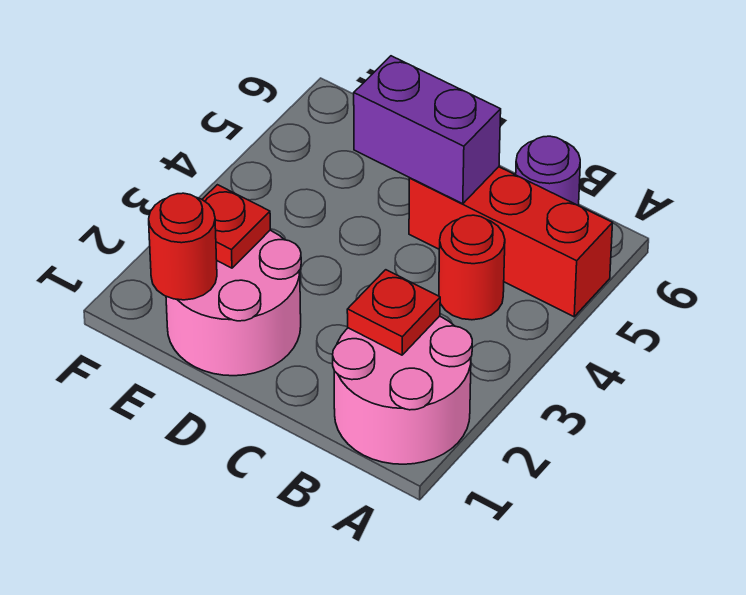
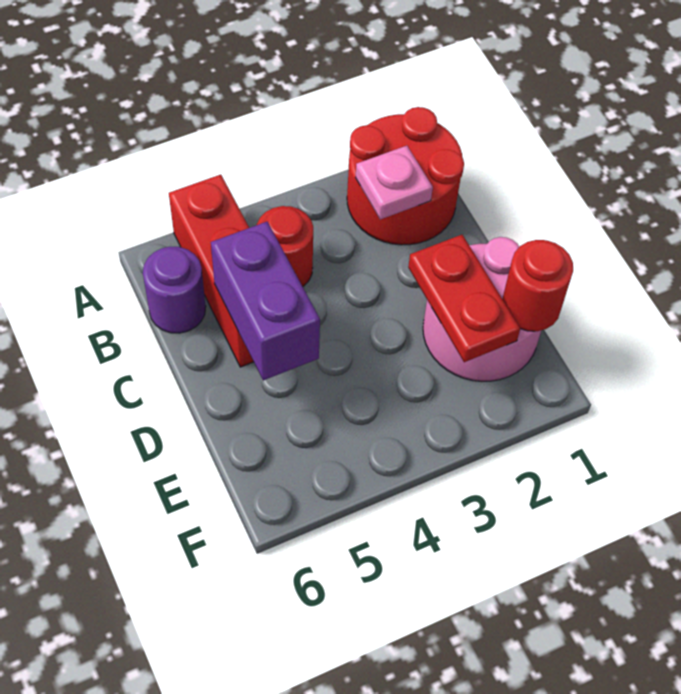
pink round brick A1:B2 level 1 -> red round brick A1:B2 level 1
red plate B2 level 2 -> pink plate B2 level 2
red plate E2 level 2 -> red plate D2:E2 level 2

